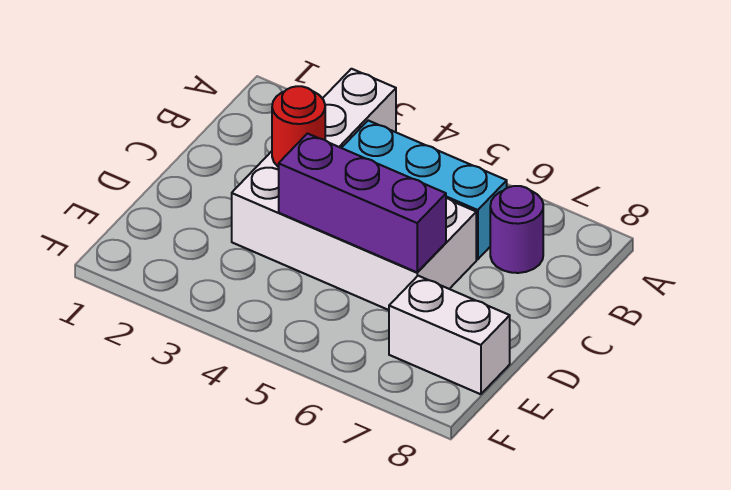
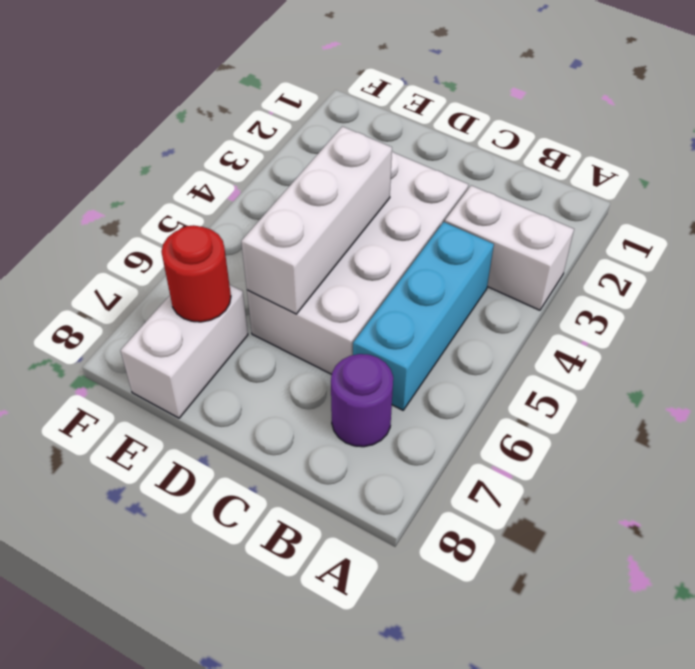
red round brick C3 level 2 -> red round brick E7 level 2
purple brick D4:D6 level 2 -> white brick D4:D6 level 2

